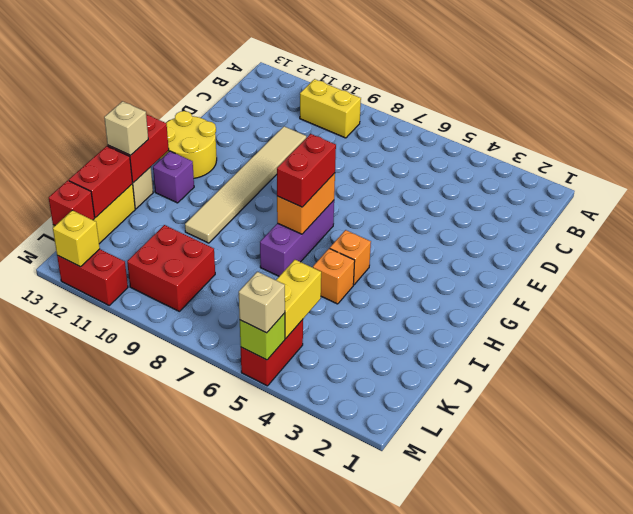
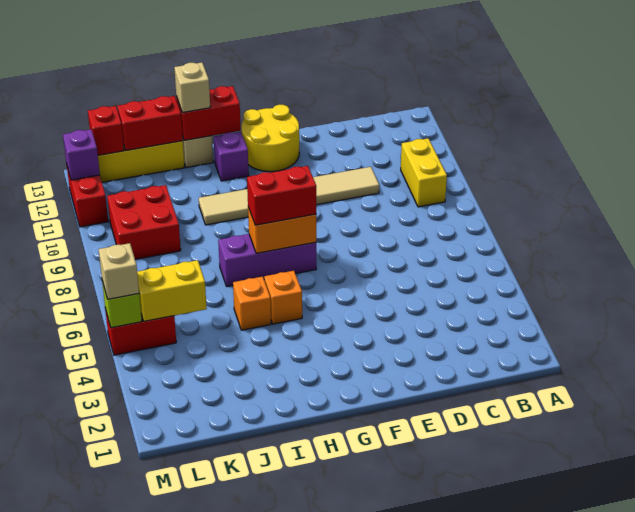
yellow brick M12 level 2 -> purple brick M12 level 2

